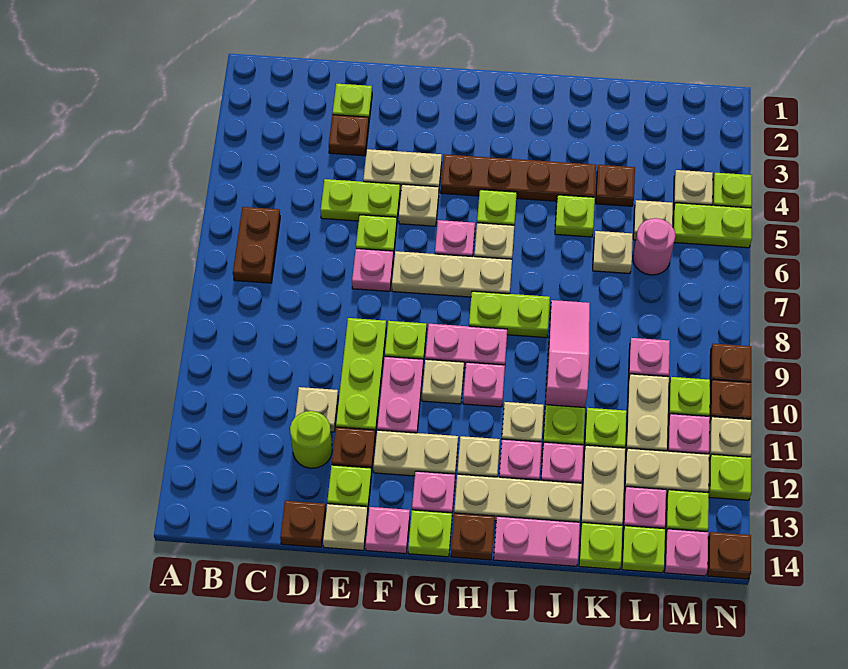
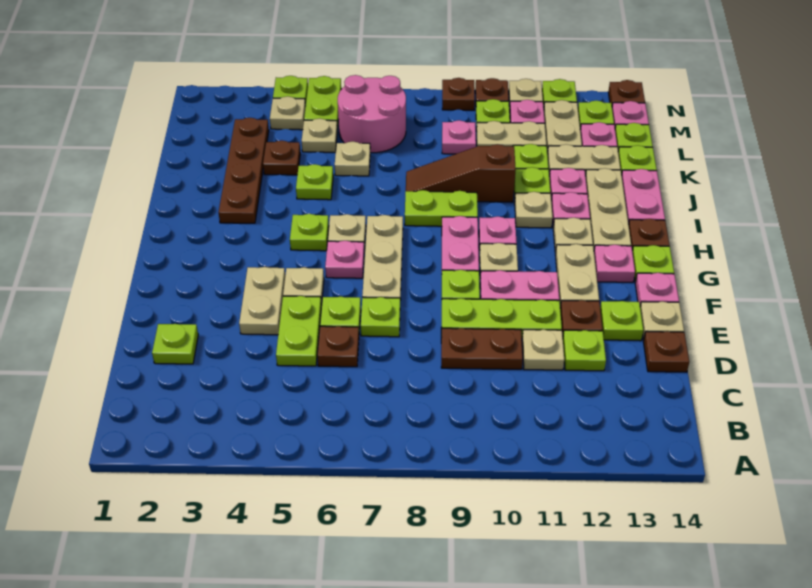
brown plate B6:B7 level 1 -> brown plate D9:D10 level 1
brown plate D3 level 1 -> brown plate D6 level 1
lime round brick D12 level 1 -> lime plate D12 level 1
pink plate E7 level 1 -> lime plate E7 level 1
brown plate G4:J4 level 1 -> brown plate I3:L3 level 1
lime plate H8:I8 level 1 -> lime plate I8:I9 level 1
pink slope J8:J10 level 1 top 10 -> brown slope J8:J10 level 1 top 10
pink round brick L6 level 1 -> pink round brick L6:M7 level 1

